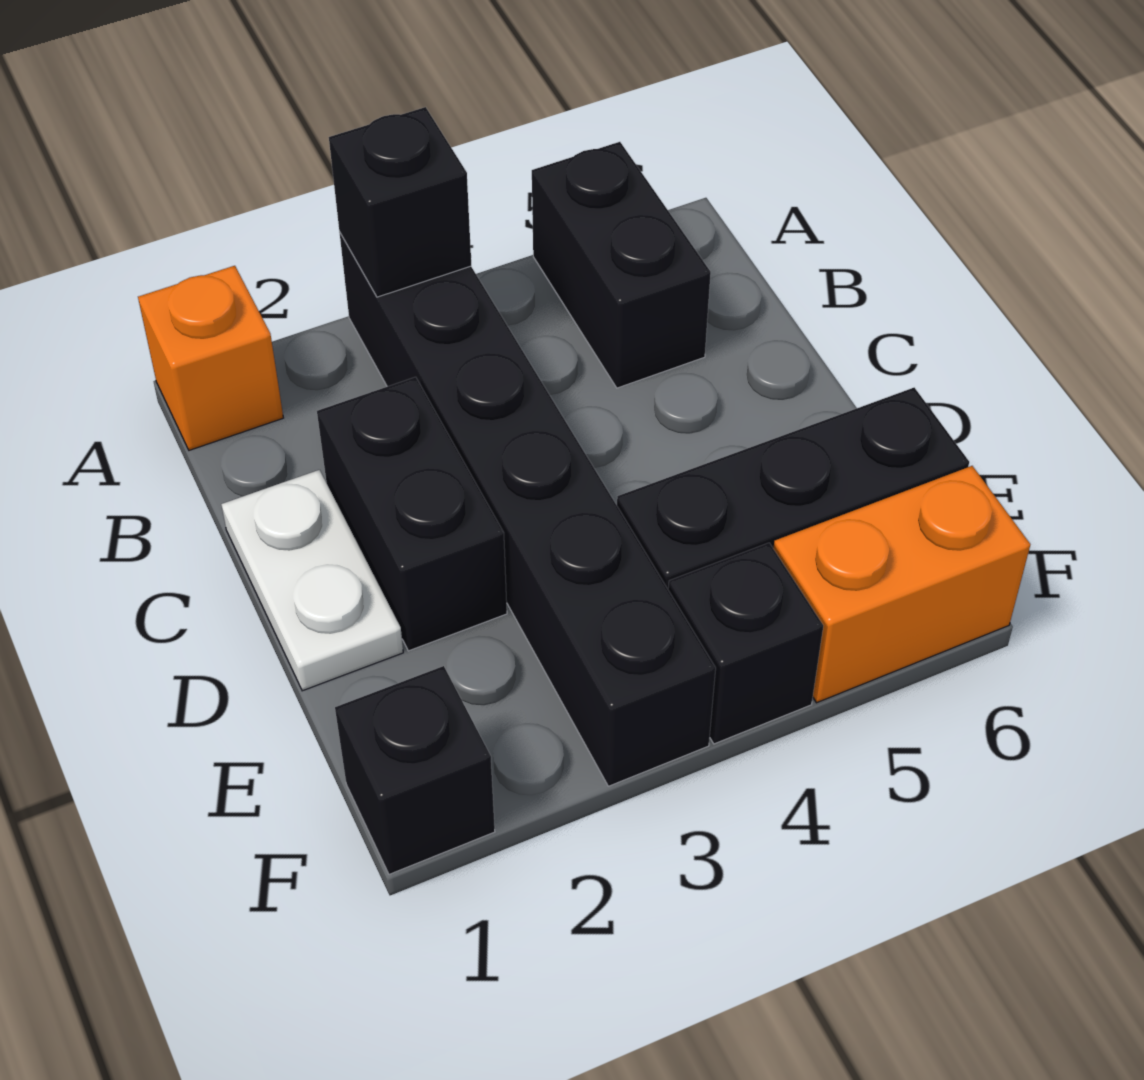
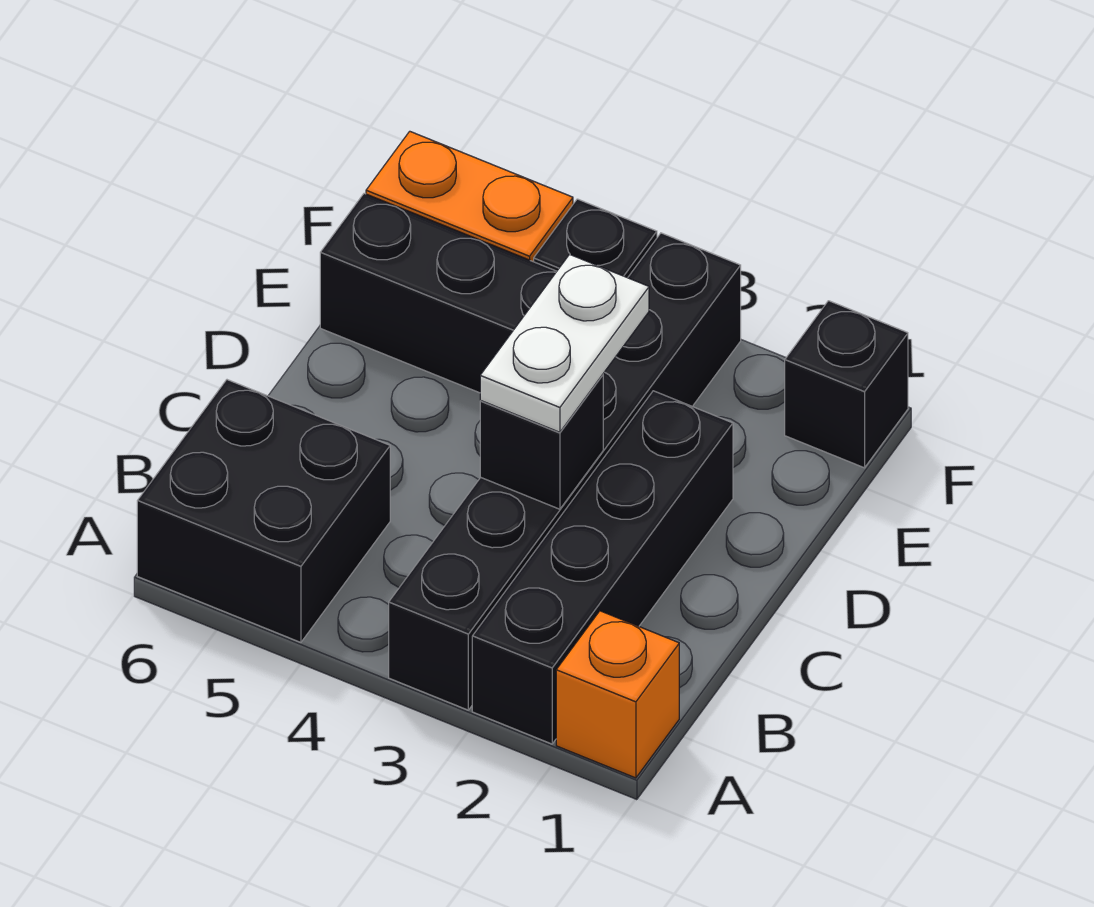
black brick A3 level 2 -> black brick C3 level 2
black brick A5:B5 level 1 -> black brick A5:B6 level 1
white plate C1:D1 level 1 -> white plate C3:D3 level 3
black brick C2:D2 level 1 -> black brick A2:D2 level 1

